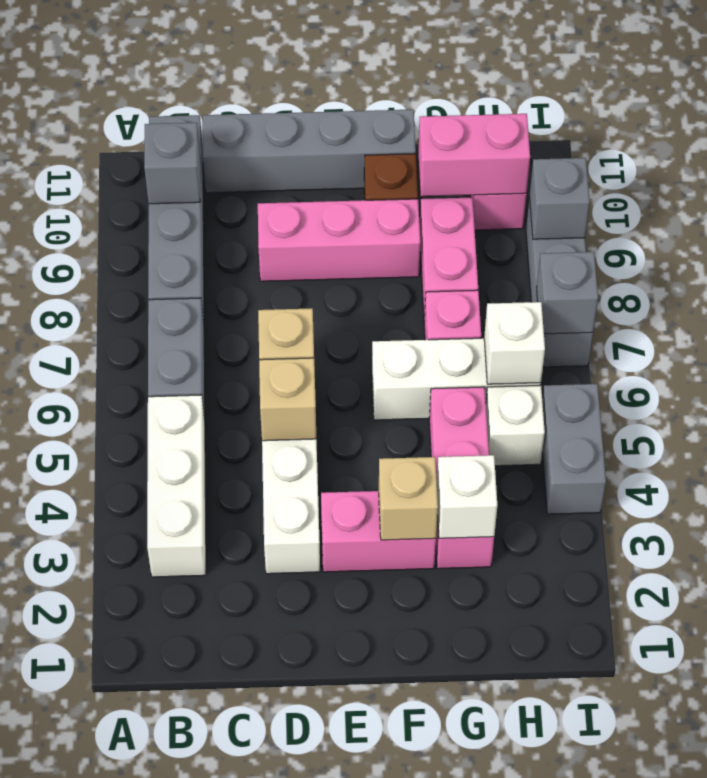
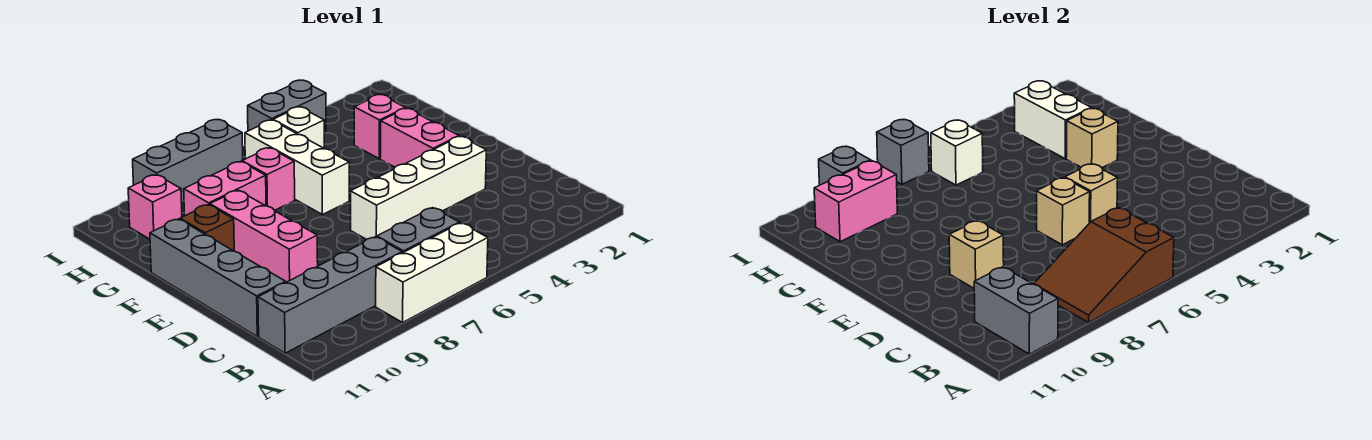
none -> brown slope A6:B8 level 2 top 6
white brick B3:B5 level 1 -> white brick A6:A8 level 1
grey brick B10 level 2 -> grey brick A10:B10 level 2
none -> tan brick D9 level 2
pink brick G3:G5 level 1 -> pink brick G3 level 1
white brick G3 level 2 -> white brick G3:H3 level 2
pink brick G10:H10 level 2 -> pink brick H9:H10 level 2

